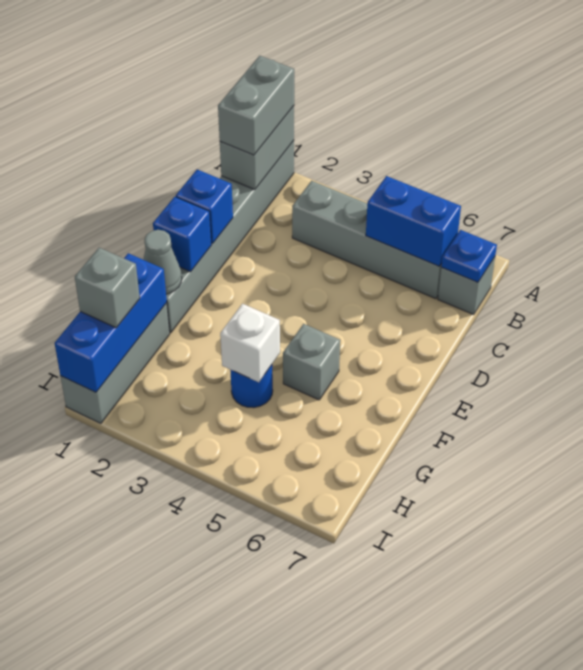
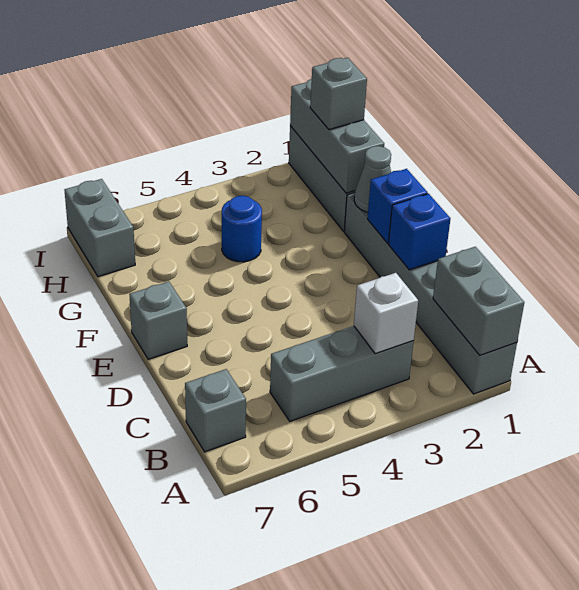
grey brick A1:B1 level 3 -> grey brick H7:I7 level 1
grey brick B3:B6 level 1 -> grey brick B3:B5 level 1
blue brick B5:B6 level 2 -> none
blue plate B7 level 2 -> none
grey brick F5 level 1 -> grey brick E7 level 1
blue brick G1:I1 level 2 -> grey brick G1:I1 level 2
white brick G4 level 2 -> white brick B3 level 2

